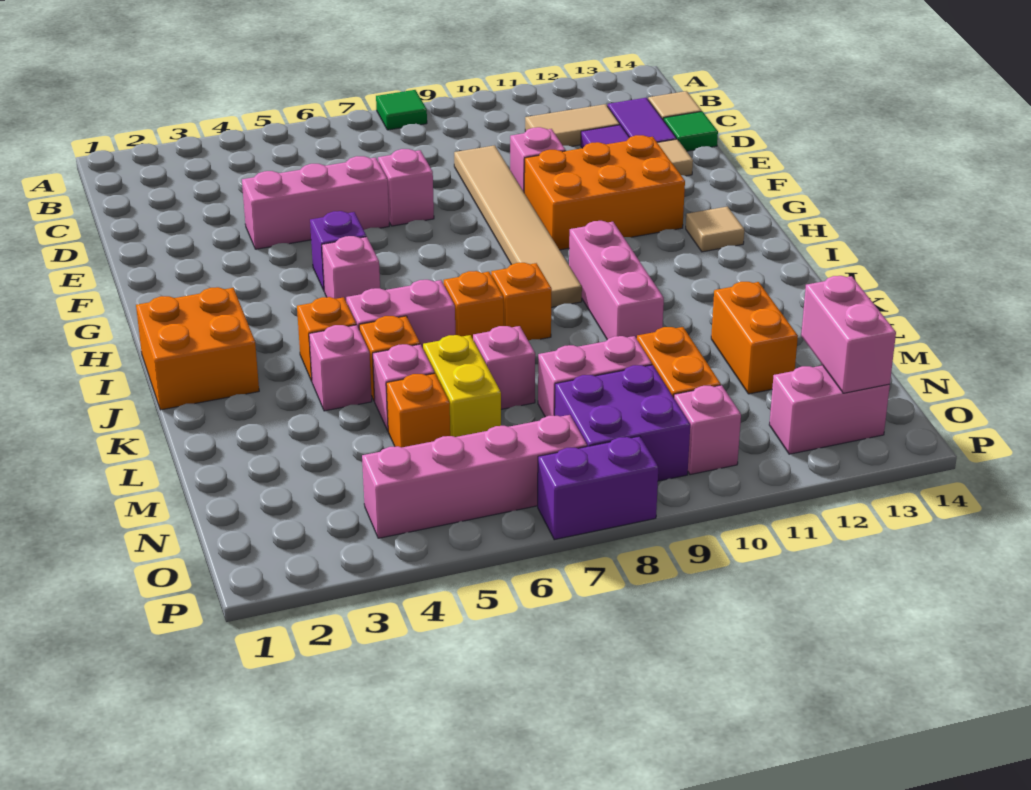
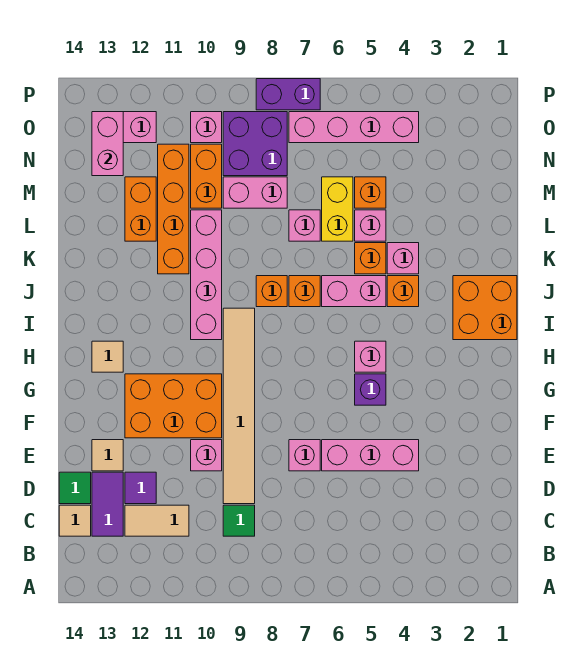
green tile A8 level 1 -> green tile C9 level 1
pink brick I10:K10 level 1 -> pink brick I10:L10 level 1
none -> orange brick K11:N11 level 1

